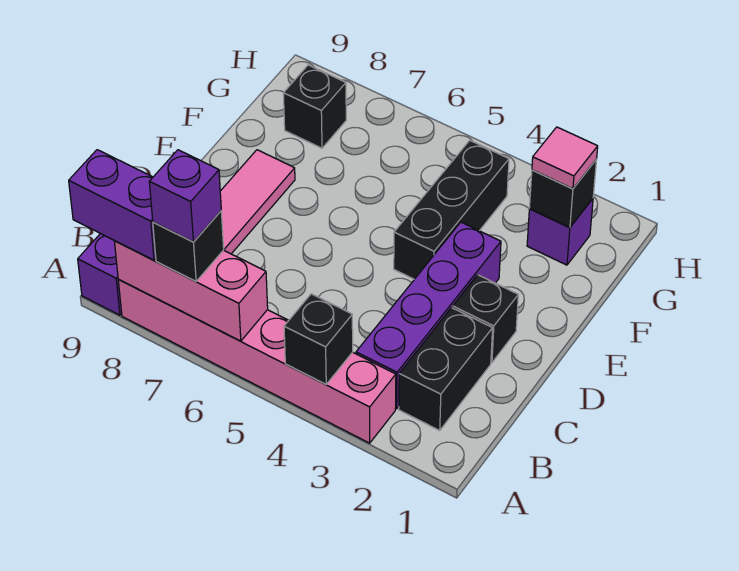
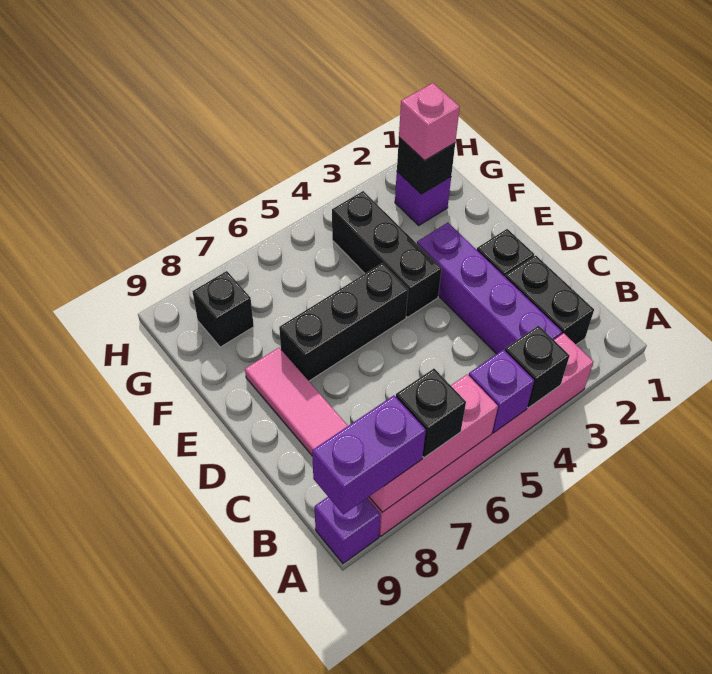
purple brick A7 level 4 -> purple brick A5 level 2
none -> black brick E5:E7 level 1
pink tile G2 level 3 -> pink brick G2 level 3

